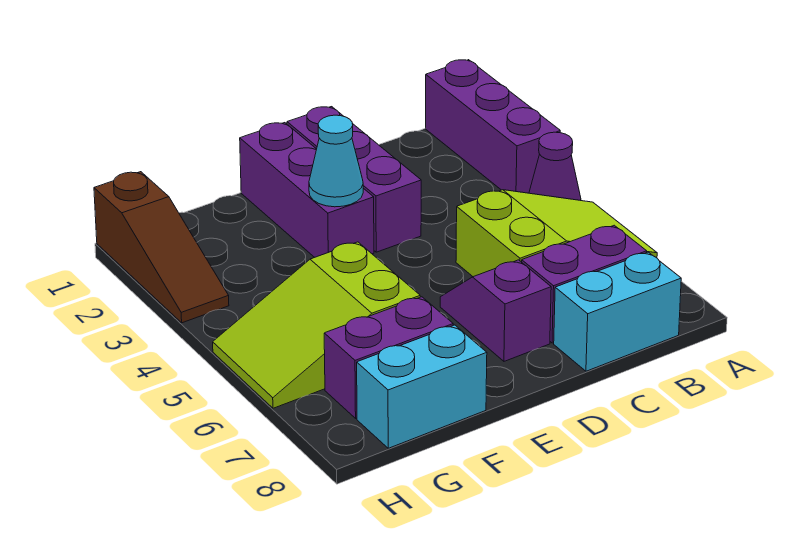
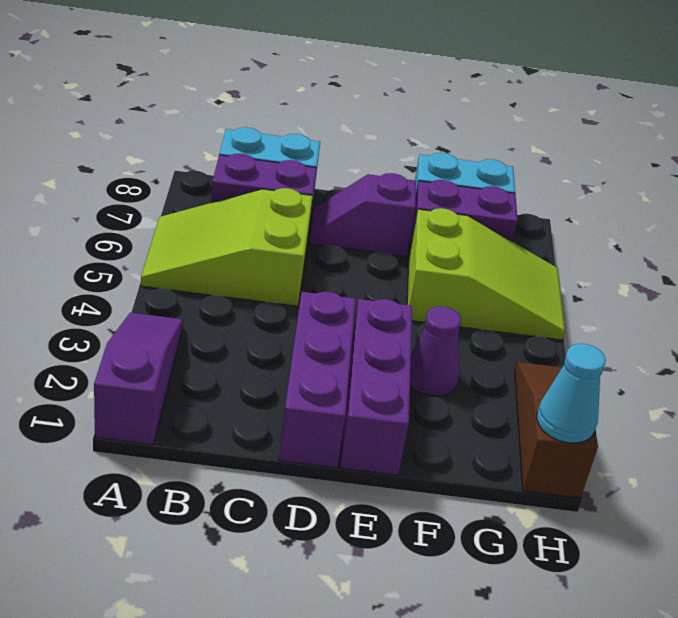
purple brick A1:A3 level 1 -> purple slope A1:A3 level 1 top 1
purple cone A4 level 1 -> purple cone F3 level 1
purple slope D6:D7 level 1 top 7 -> purple slope D7:E7 level 1 top E
cyan cone E3 level 2 -> cyan cone H1 level 2

